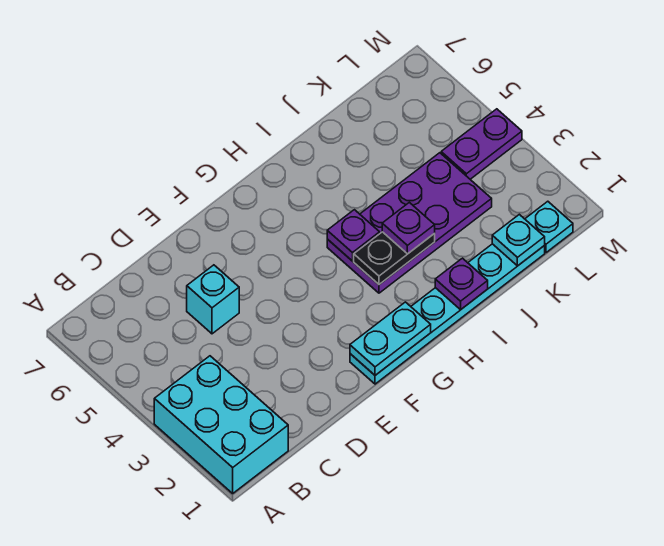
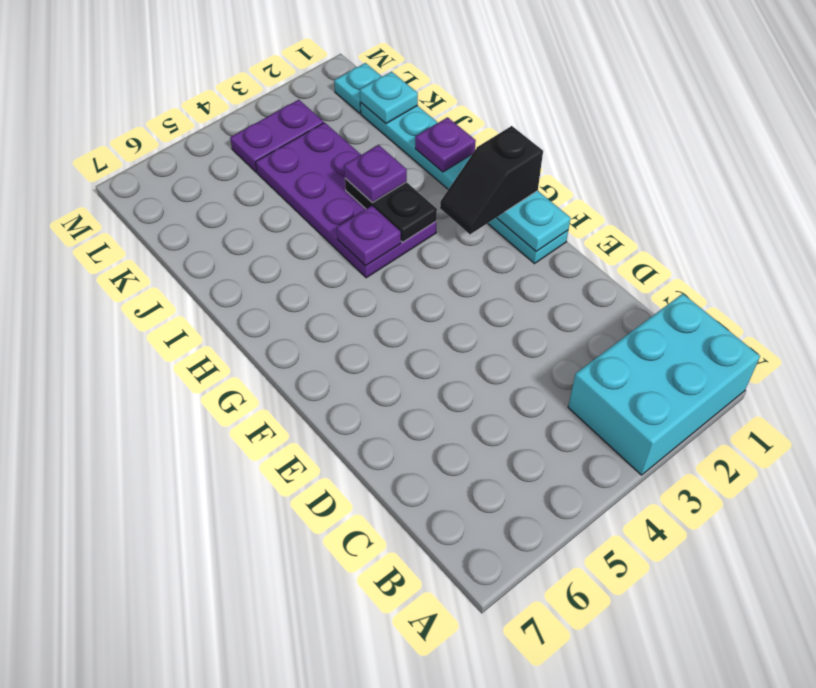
cyan brick D5 level 1 -> none
none -> black slope G1:G2 level 3 top 1
purple plate L4:M4 level 1 -> purple plate L3:L4 level 1

